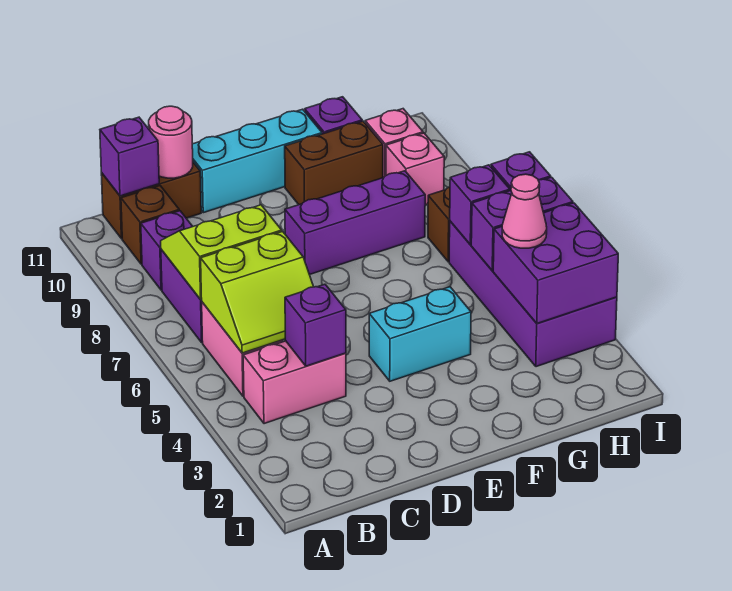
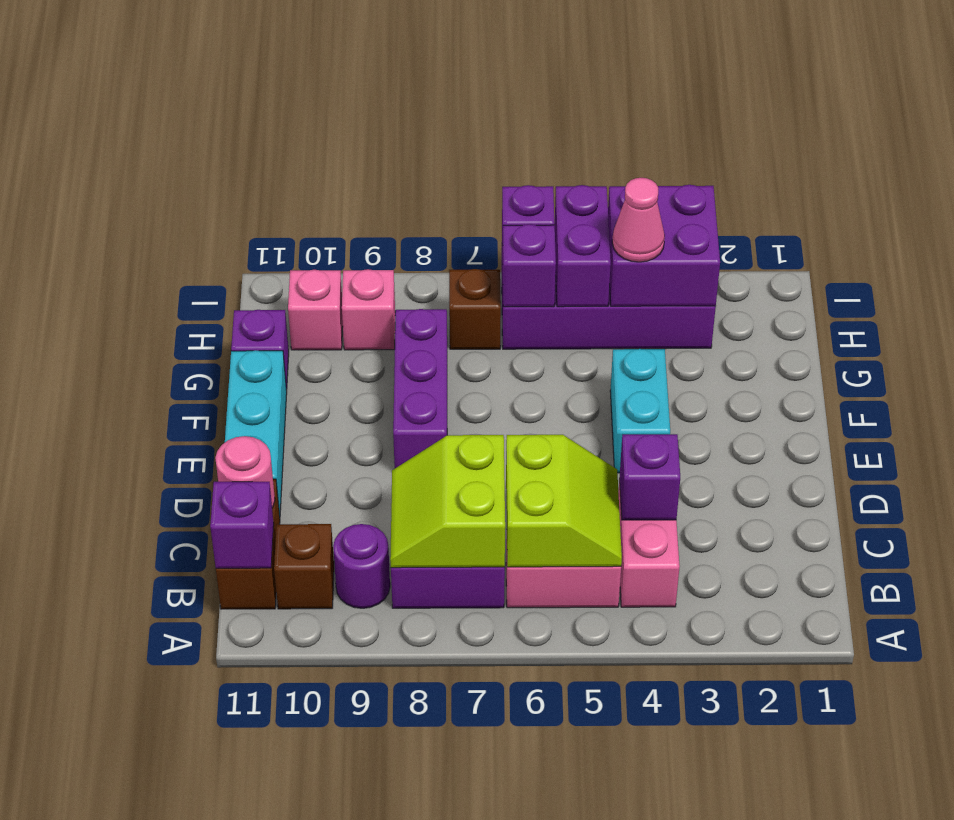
purple brick B9 level 1 -> purple round brick B9 level 1
brown brick F10:G10 level 1 -> none

